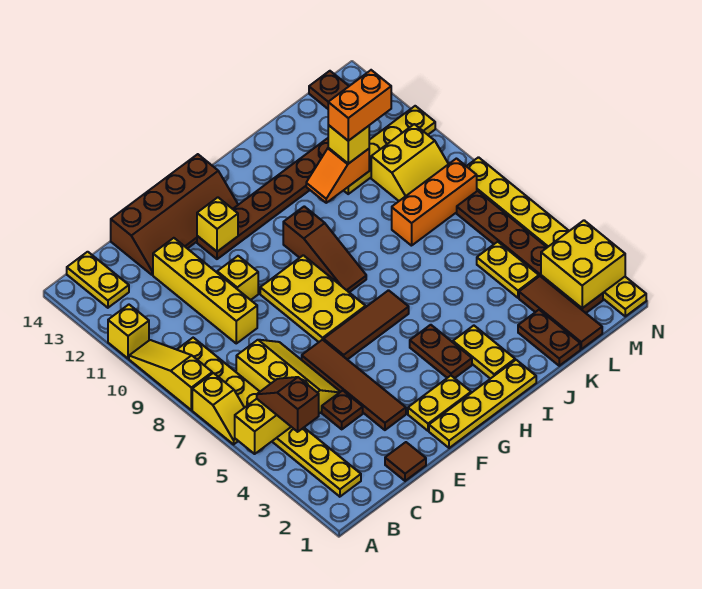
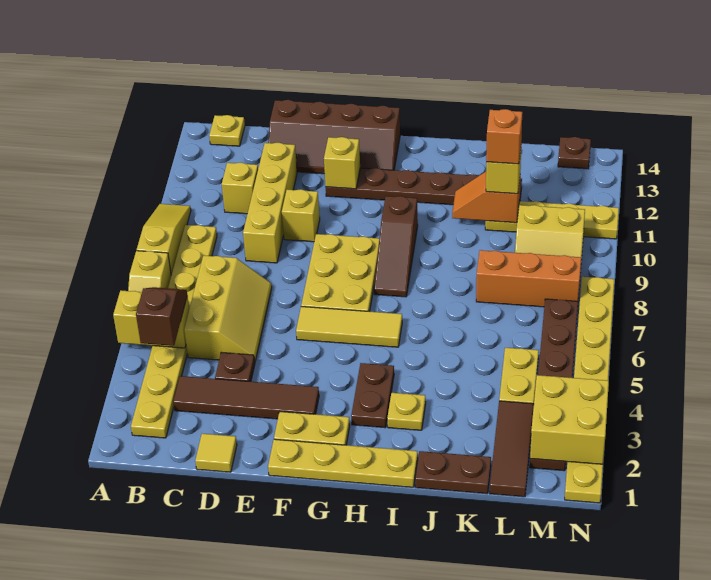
yellow brick A11 level 1 -> yellow brick C11 level 1
yellow plate B13:B14 level 1 -> yellow plate B14 level 1
brown tile D1 level 1 -> yellow tile D1 level 1
brown tile E3:E6 level 1 -> brown tile C3:F3 level 1
brown tile F6:H6 level 1 -> yellow tile F6:H6 level 1
yellow plate I2:I3 level 1 -> yellow plate I3 level 1
brown plate K1:K2 level 1 -> brown plate J1:K1 level 1
orange brick K11:L11 level 4 -> orange brick K11 level 4

